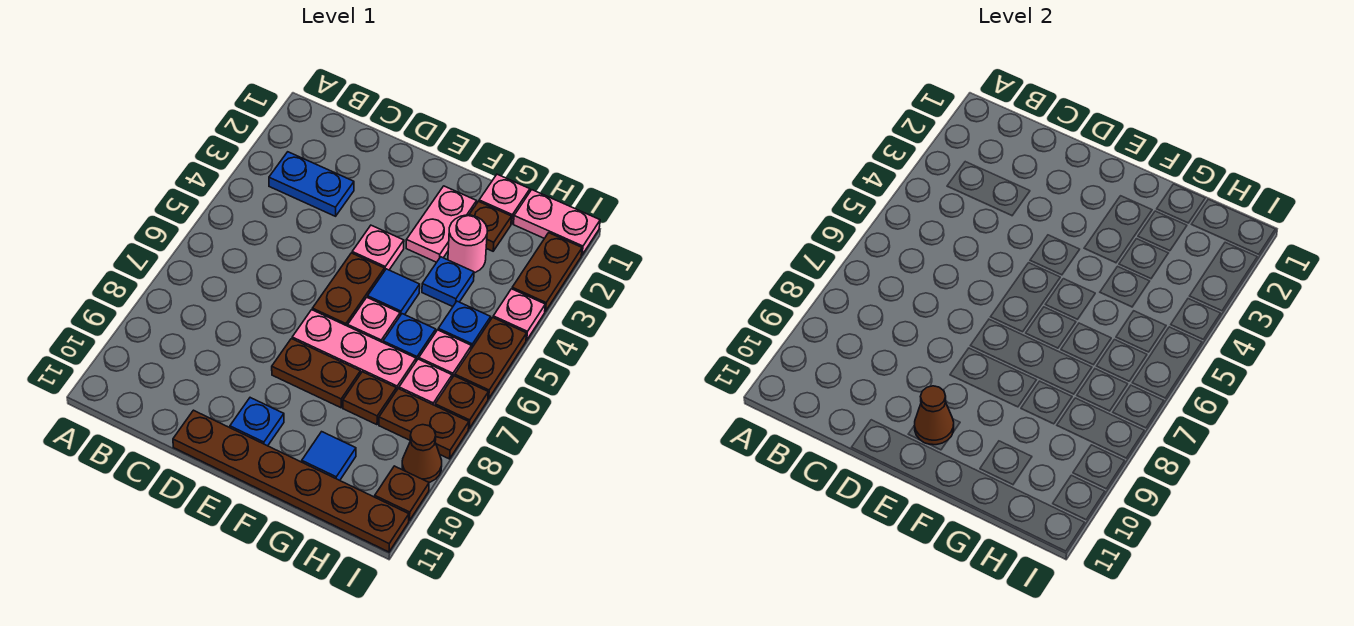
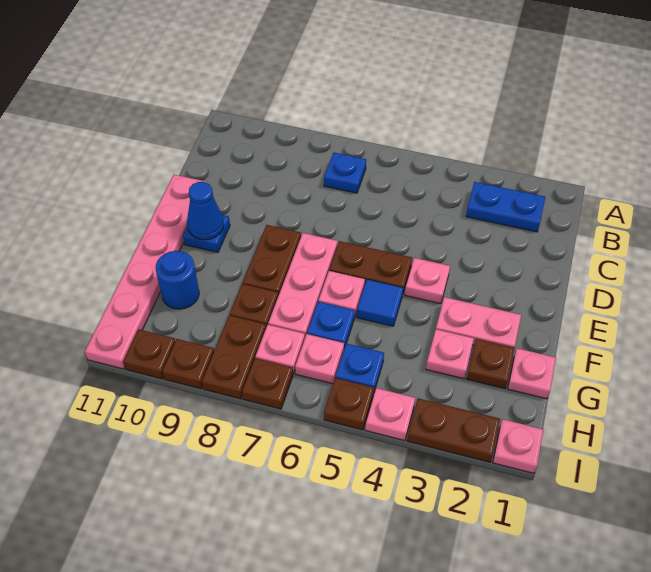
blue plate B3:C3 level 1 -> blue plate B2:B3 level 1
brown plate D11:I11 level 1 -> pink plate D11:I11 level 1
brown cone E10 level 2 -> blue cone E10 level 2
pink round brick G3 level 1 -> pink plate G3 level 1
blue plate G4 level 1 -> blue plate B7 level 1
blue tile G10 level 1 -> blue round brick G10 level 1
pink plate H1:I1 level 1 -> pink plate I1 level 1
brown plate I5:I6 level 1 -> brown plate I5 level 1
brown cone I9 level 1 -> brown plate I9 level 1

